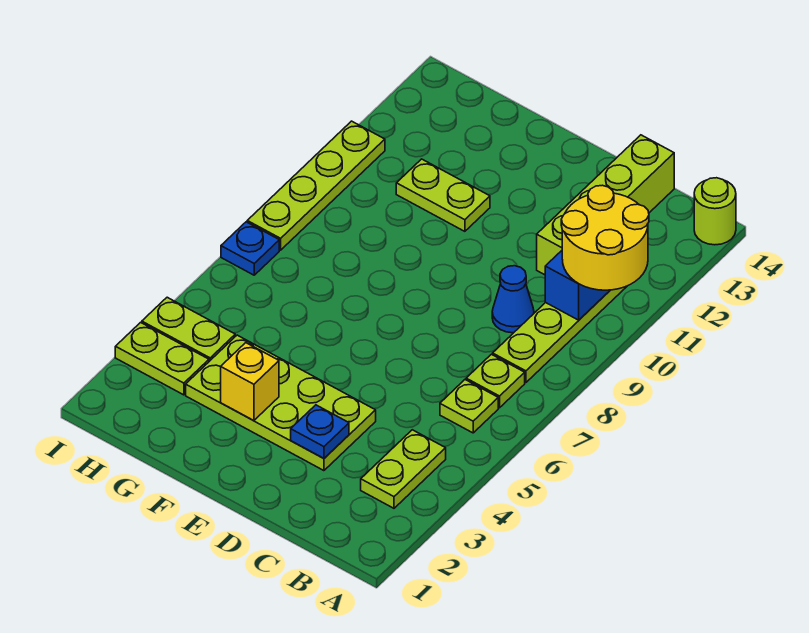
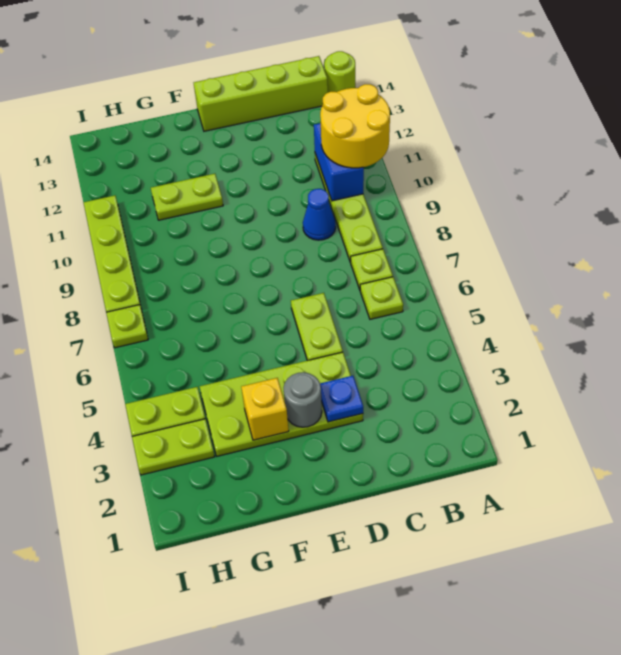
lime plate B3:B4 level 1 -> lime plate D5:D6 level 1
lime brick C11:C14 level 1 -> lime brick B14:E14 level 1
none -> grey round brick E3 level 2
blue plate I7 level 1 -> lime plate I7 level 1

